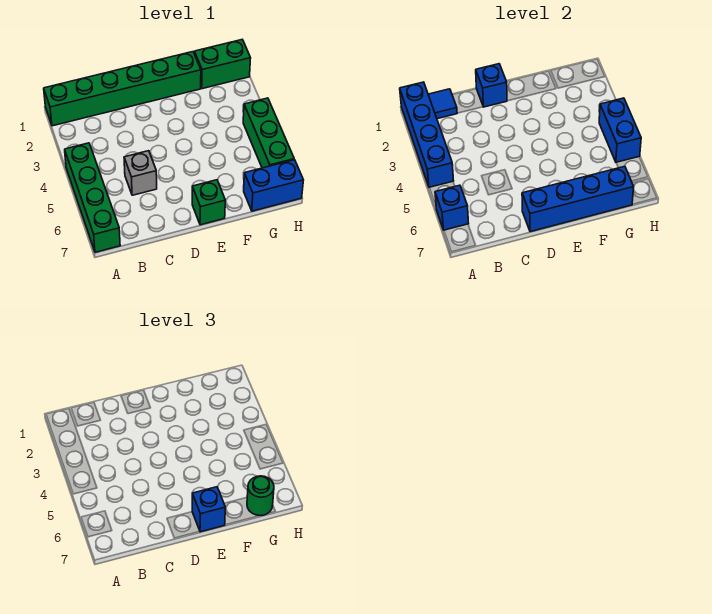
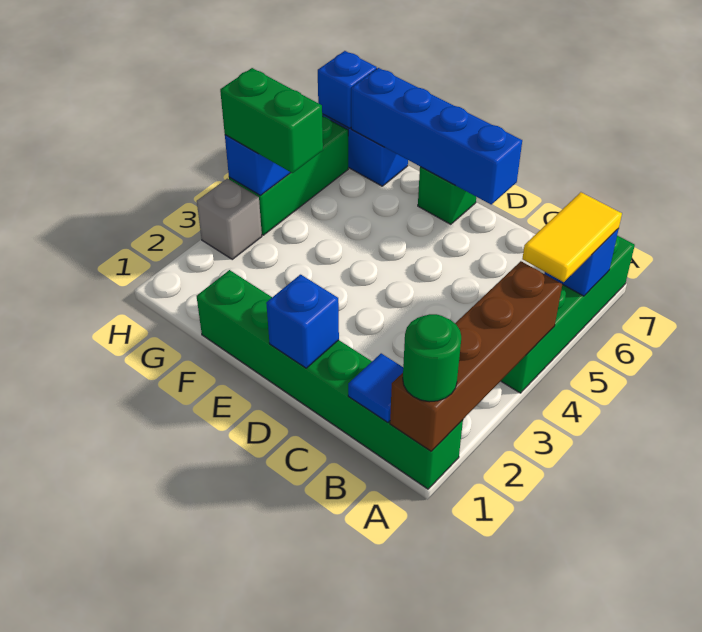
blue brick A1:A4 level 2 -> brown brick A1:A4 level 2
none -> yellow tile A5:A6 level 3
grey brick C5 level 1 -> grey brick H3 level 1
blue brick E7 level 3 -> blue brick H7 level 2
green brick G1:H1 level 1 -> green brick G4:H4 level 3
green round brick G7 level 3 -> green round brick A1 level 3

